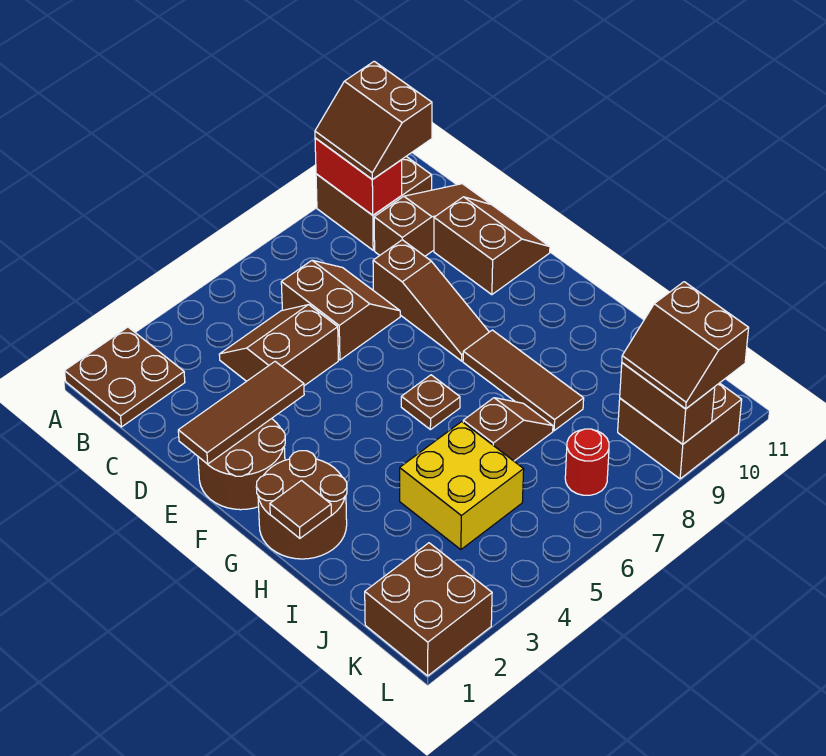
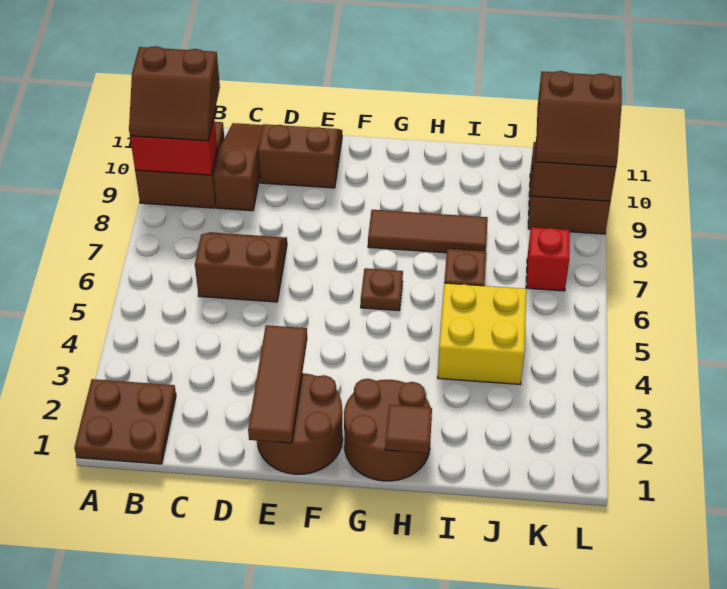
brown slope C4:D5 level 1 top D -> none
brown slope D8:F8 level 1 top D -> none
brown brick K1:L2 level 1 -> none
red round brick K7 level 1 -> red brick K7 level 1

